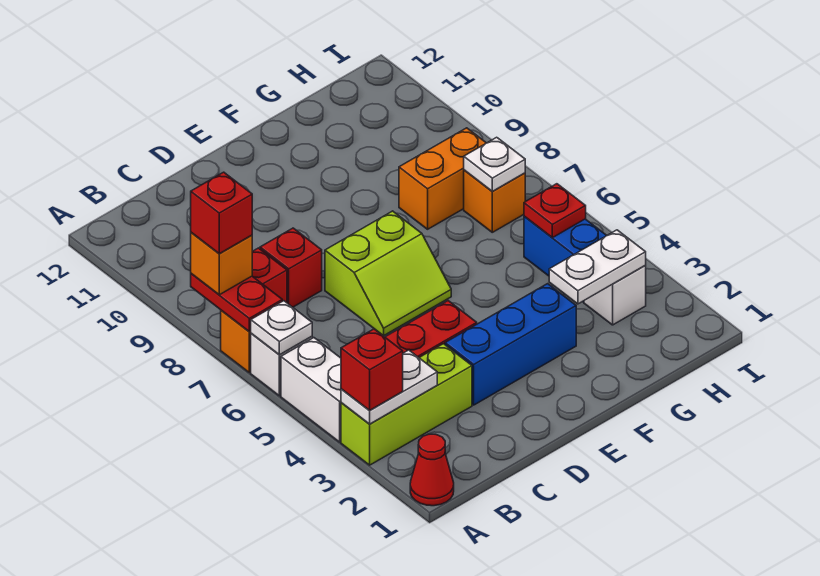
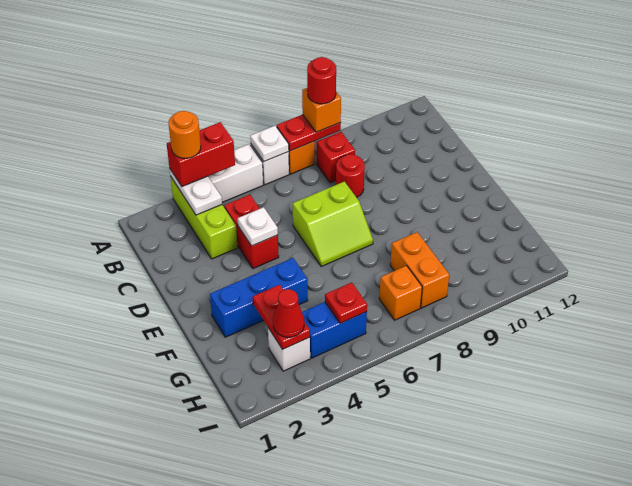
red cone A1 level 1 -> red cone H3 level 3
red brick A3 level 3 -> red brick A3:A4 level 3
none -> orange round brick A3 level 4
red brick A8 level 4 -> red round brick A8 level 4
red brick C8 level 1 -> red round brick C8 level 1
blue brick D3:F3 level 1 -> blue brick F2:F4 level 1
lime slope D6:E7 level 1 top 7 -> lime slope D6:E7 level 1 top D
white plate G3:H3 level 2 -> red plate G3:H3 level 2
white plate H7 level 2 -> white plate D4 level 2

